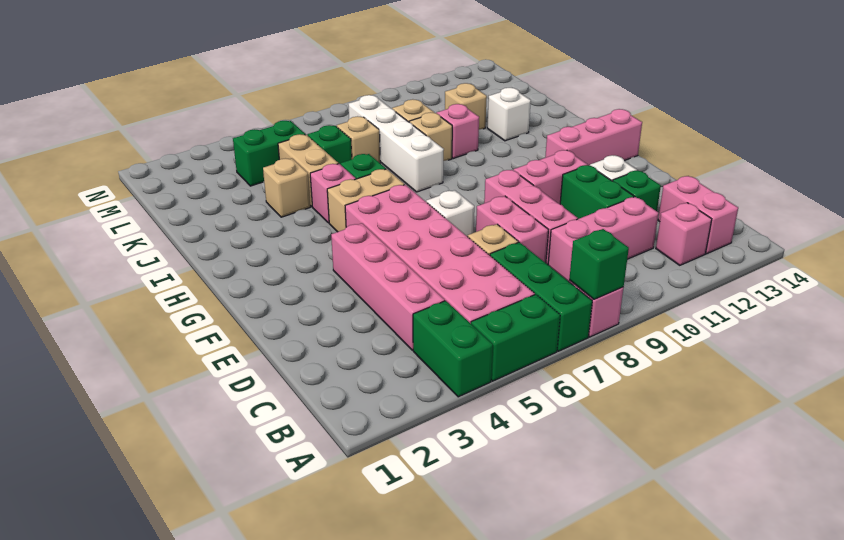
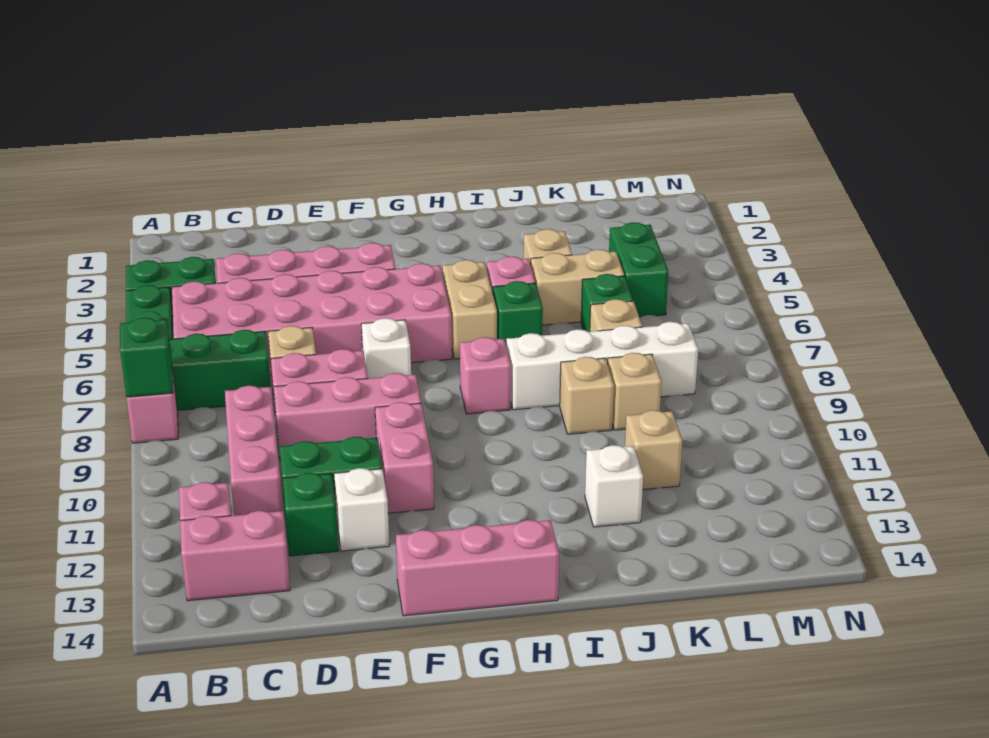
pink brick G12:G14 level 1 -> pink brick F14:H14 level 1
pink brick J10 level 1 -> pink brick H8 level 1

